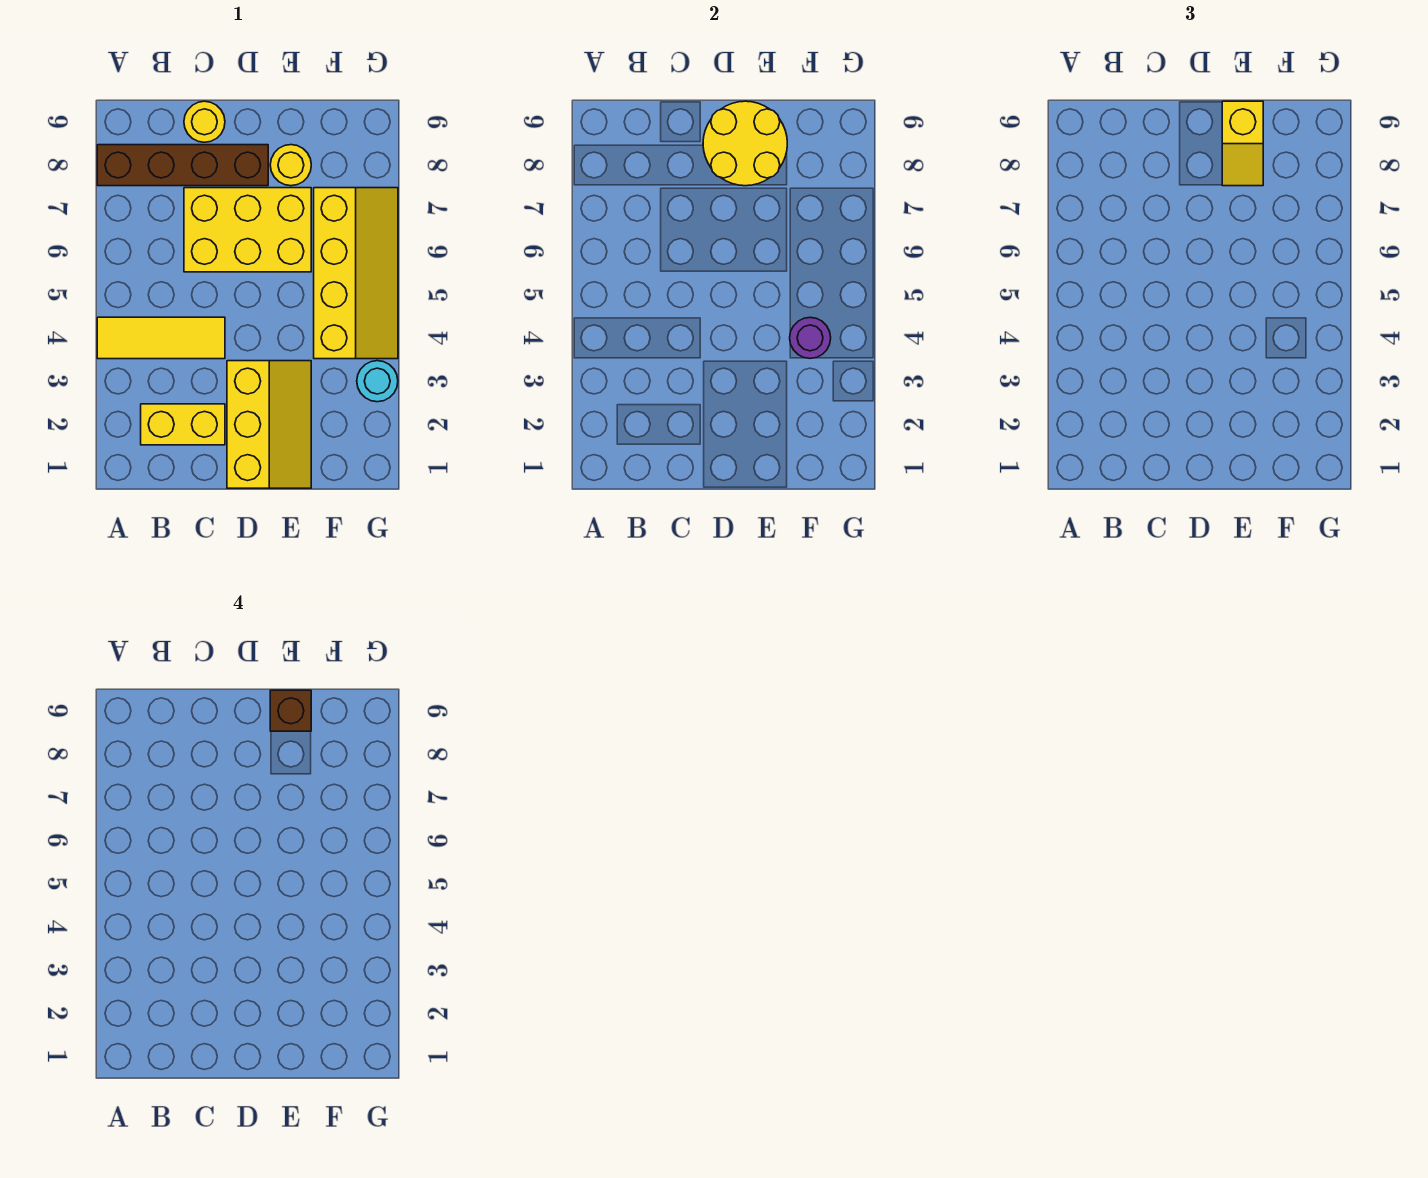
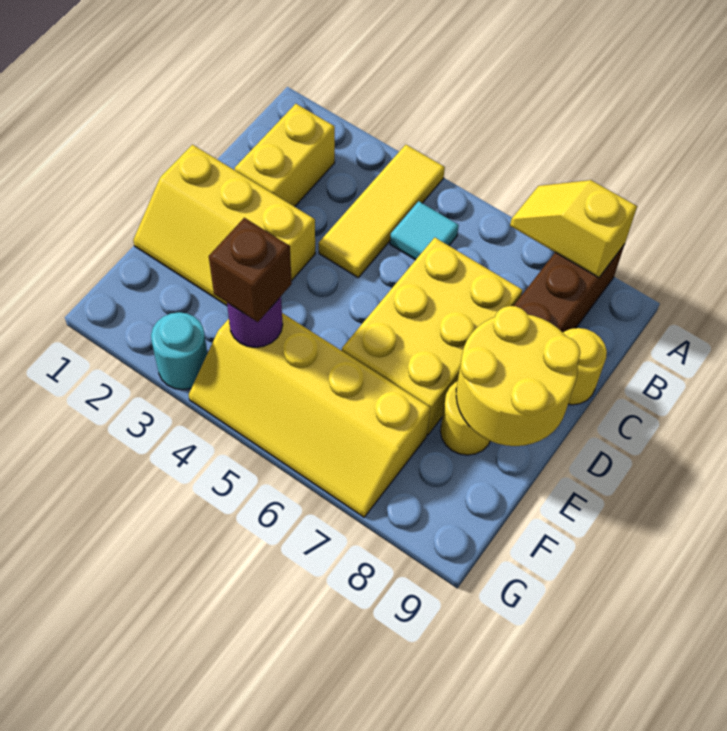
none -> cyan tile B5 level 1
yellow slope E8:E9 level 3 top 9 -> yellow slope A7:A8 level 2 top 8
brown brick E9 level 4 -> brown brick F4 level 3

